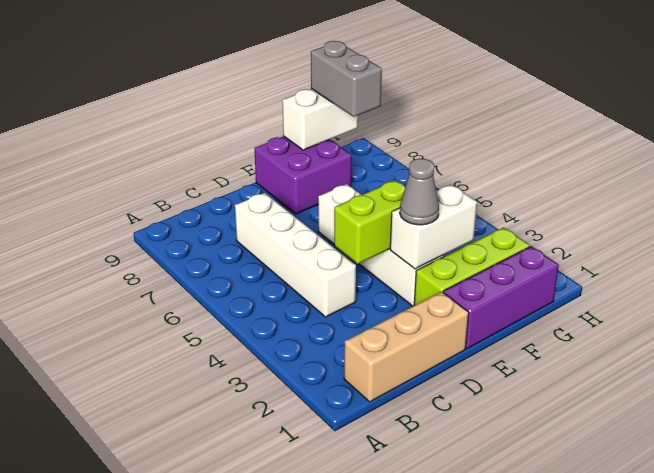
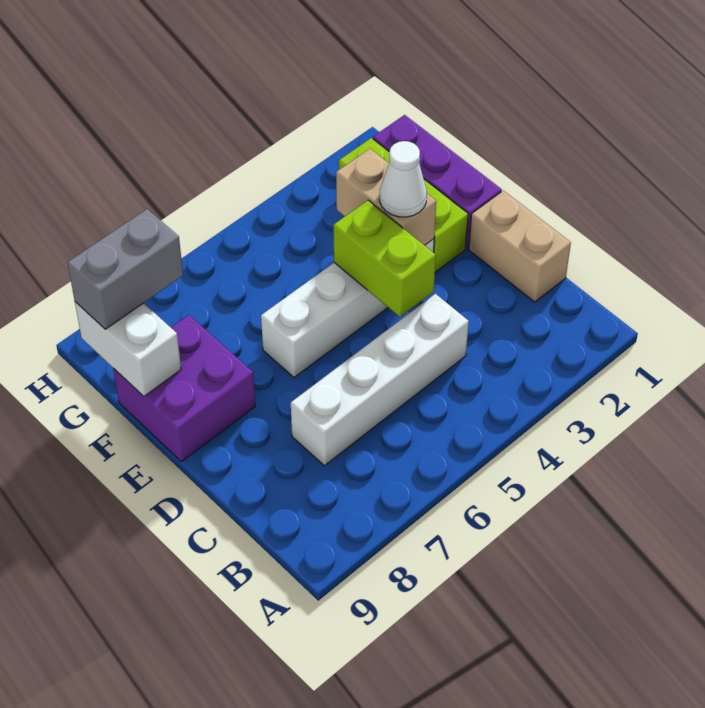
tan brick B1:D1 level 1 -> tan brick C1:D1 level 1
white brick E3:F3 level 2 -> tan brick E3:F3 level 2
grey cone E3 level 3 -> white cone E3 level 3

